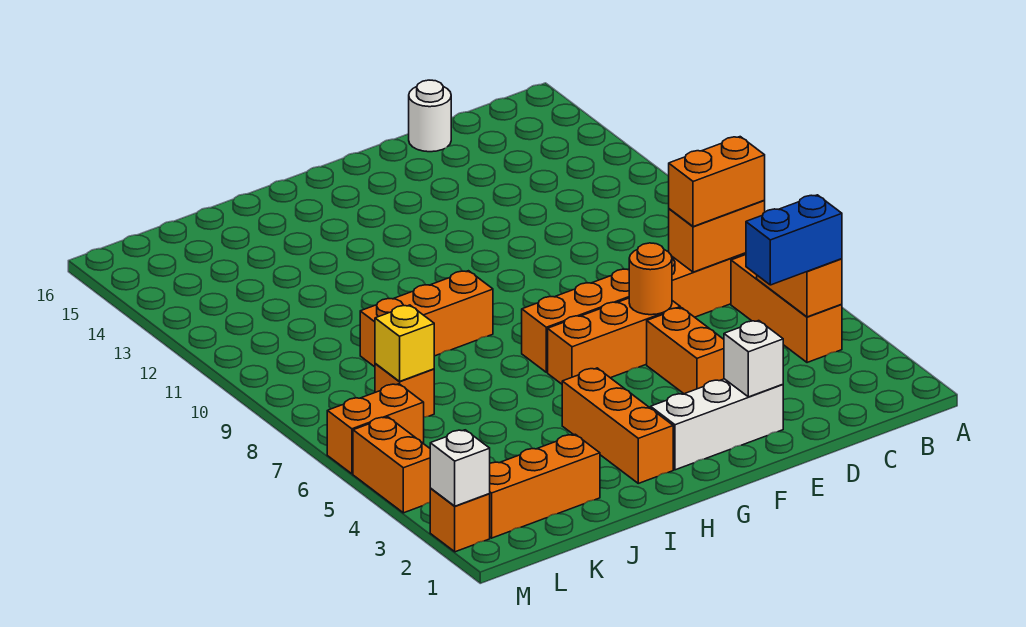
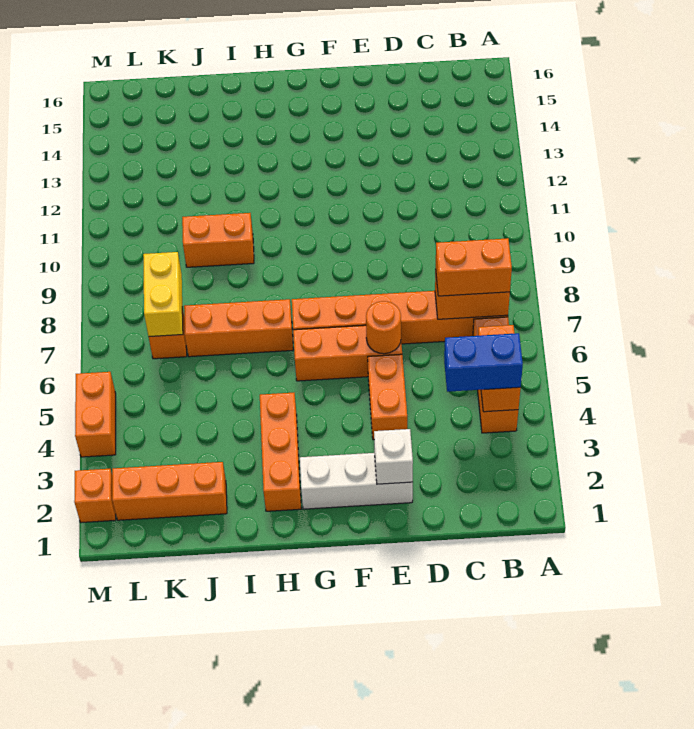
white round brick D16 level 1 -> none
orange brick H9:J9 level 1 -> orange brick H7:J7 level 1
yellow brick K7 level 2 -> yellow brick K7:K8 level 2
orange brick L6:M6 level 1 -> orange brick I10:J10 level 1
white brick M2 level 2 -> none

